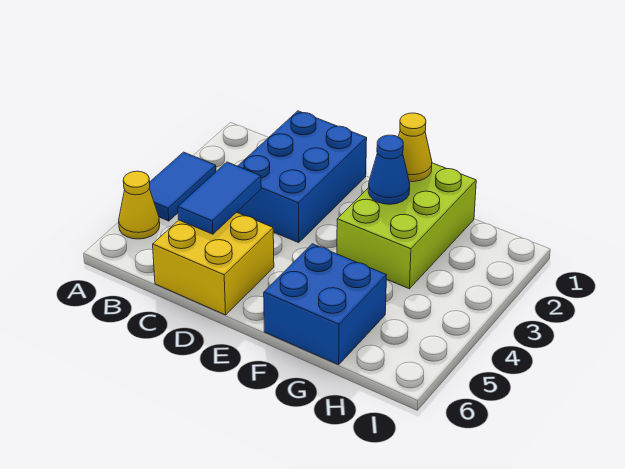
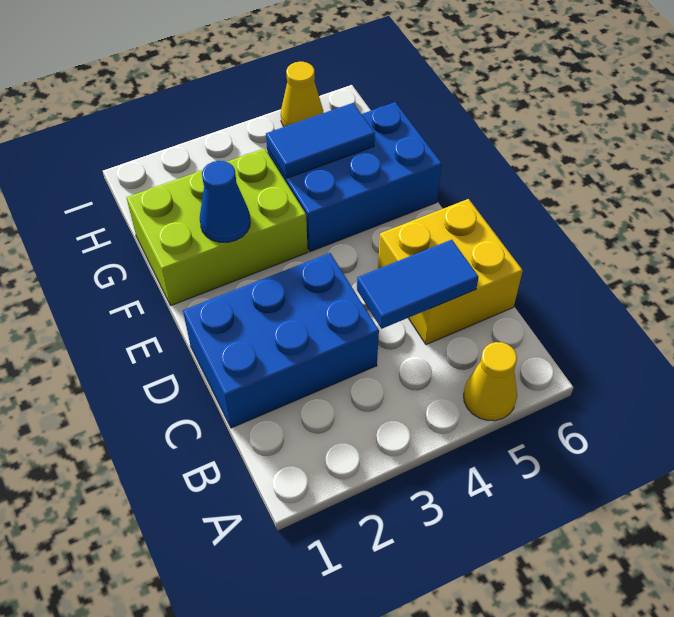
blue tile A3:A4 level 1 -> blue tile G4:G5 level 2
yellow cone F1 level 2 -> yellow cone I5 level 1
blue brick F5:G6 level 1 -> blue brick F4:G6 level 1

